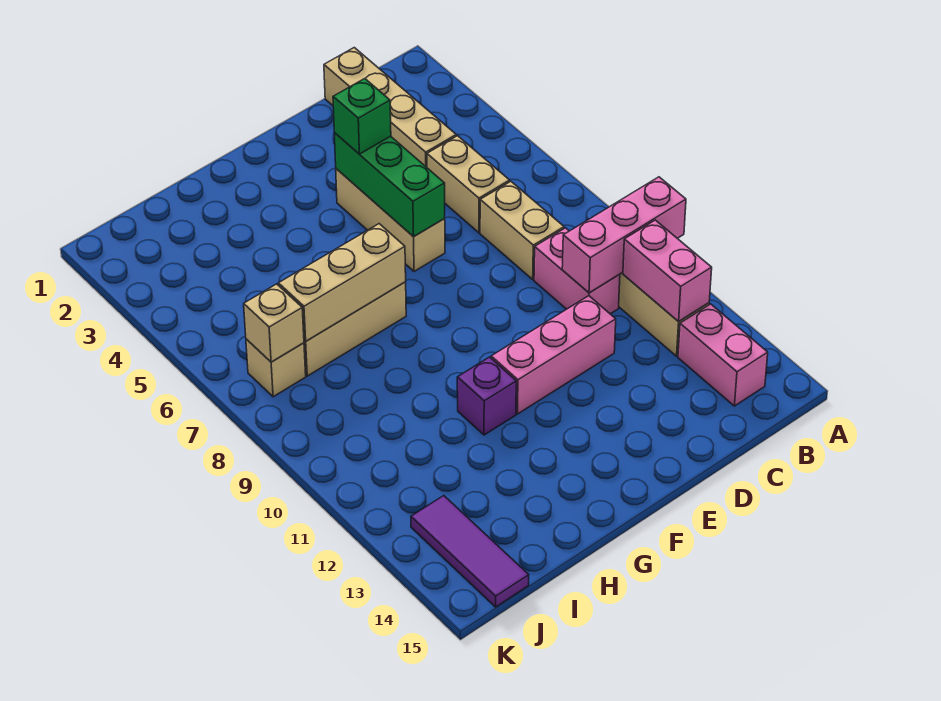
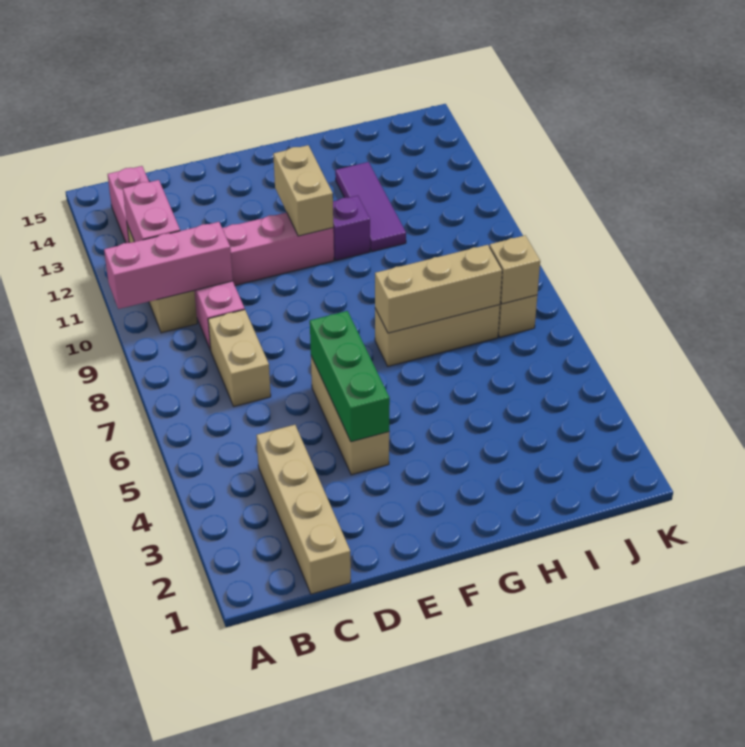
tan brick C5:C6 level 1 -> tan brick F11:F12 level 2
green brick E4 level 3 -> none
purple tile J13:J15 level 1 -> purple tile H11:H13 level 1

